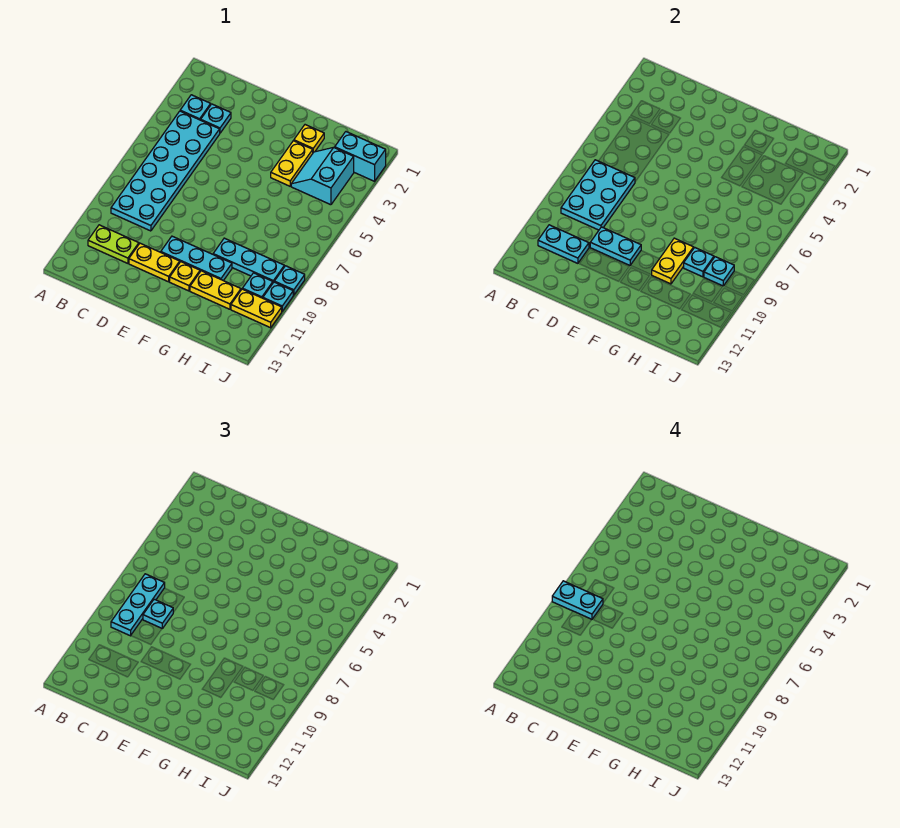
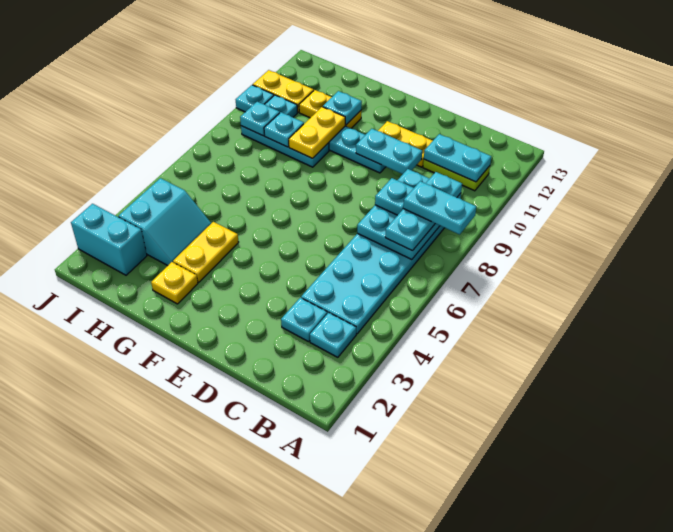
yellow plate F11 level 1 -> none
cyan plate J9 level 1 -> cyan plate G11 level 2

